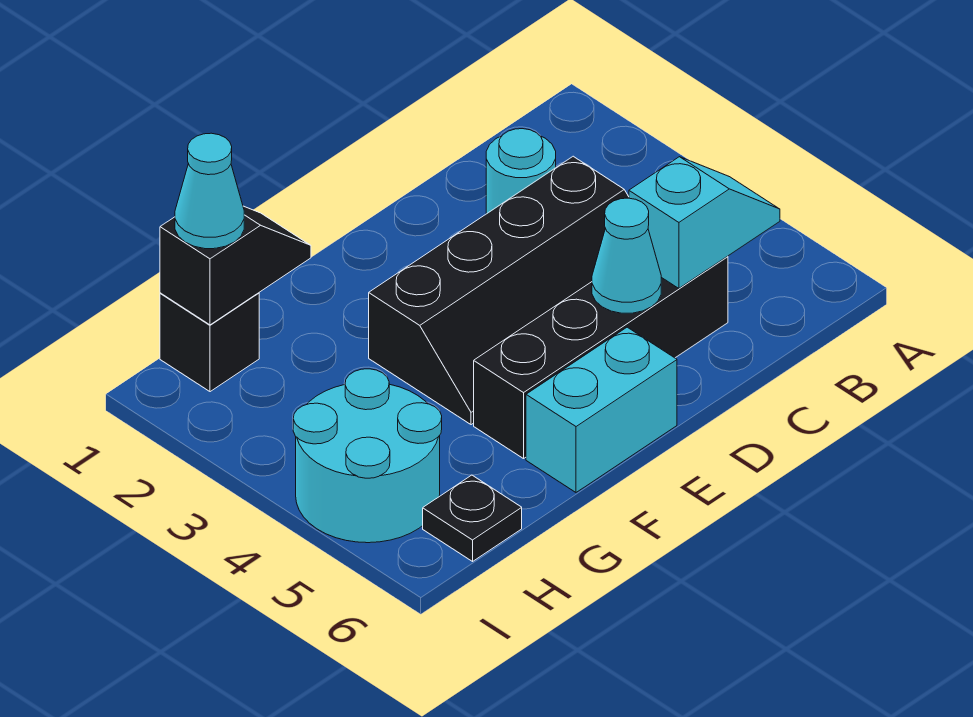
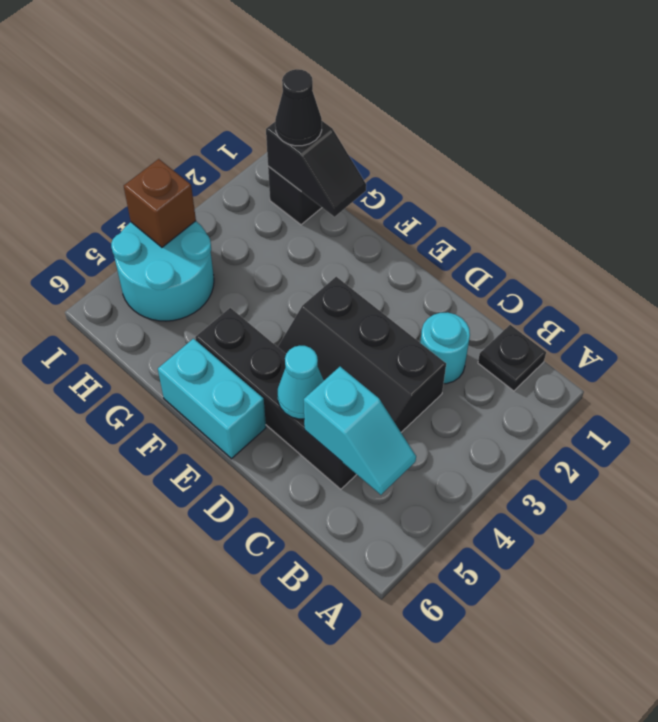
black slope C3:F4 level 1 top 3 -> black slope C3:E4 level 1 top 3
cyan cone H1 level 3 -> black cone H1 level 3
black plate H6 level 1 -> black plate B1 level 1
none -> brown brick I4 level 2

